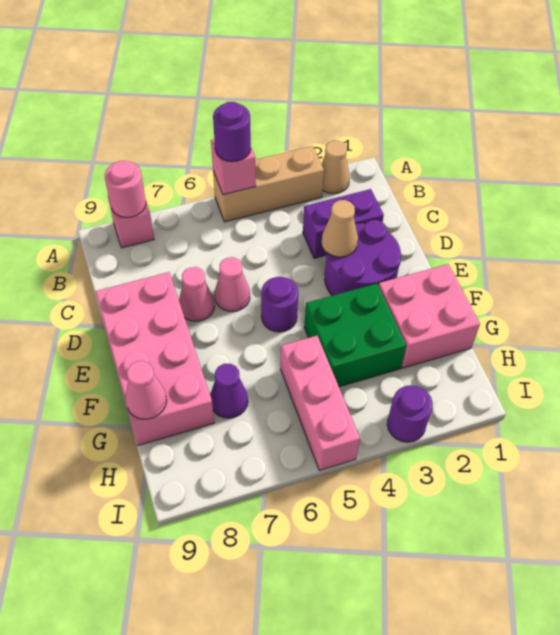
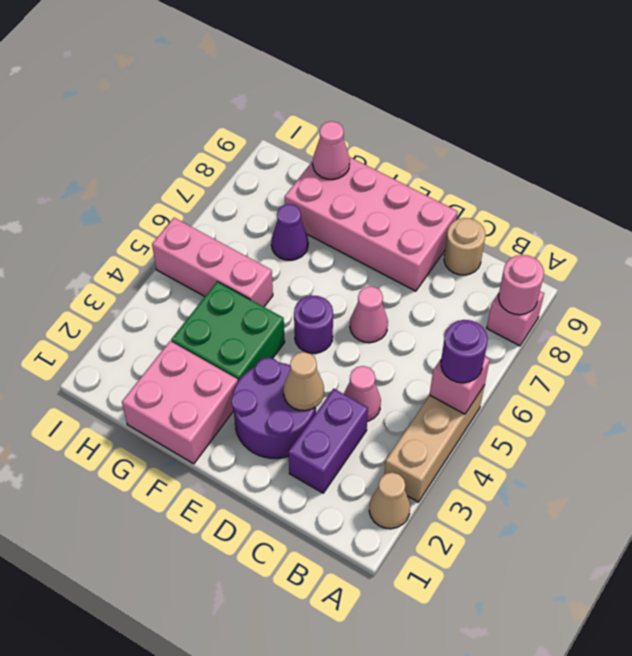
none -> tan round brick C9 level 1
pink cone D7 level 1 -> pink cone C4 level 1
purple round brick I3 level 1 -> none

